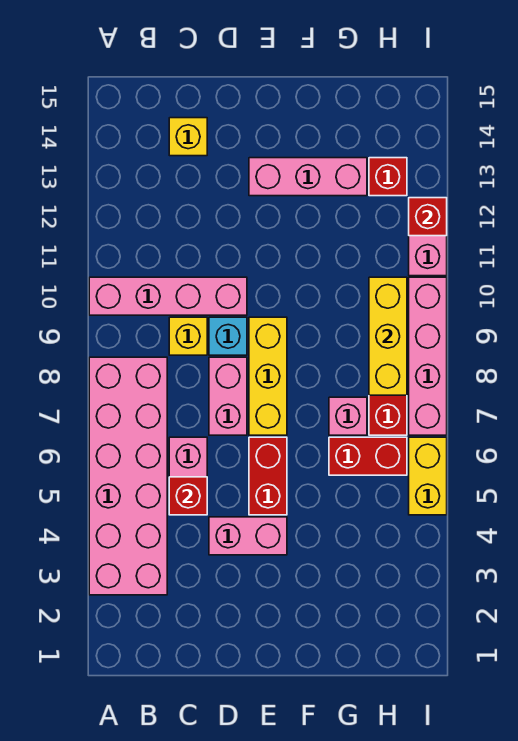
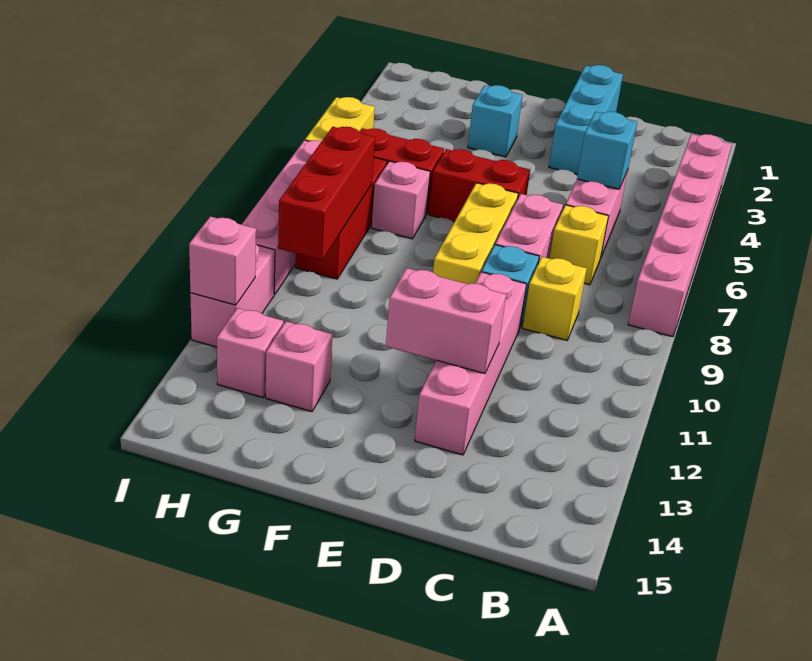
pink brick A3:B8 level 1 -> pink brick A3:A8 level 1
pink brick A10:D10 level 1 -> pink brick D10:D13 level 1
red brick C5 level 2 -> cyan brick C5 level 2
yellow brick C14 level 1 -> yellow brick C7 level 1
none -> cyan brick D1:D3 level 1
pink brick D4:E4 level 1 -> pink brick D12:E12 level 2
red brick E5:E6 level 1 -> red brick E6:F6 level 1
pink brick E13:G13 level 1 -> pink brick G13 level 1
none -> cyan brick F3 level 1
yellow brick H8:H10 level 2 -> red brick H8:H10 level 2
red brick H13 level 1 -> pink brick H13 level 1
red brick I12 level 2 -> pink brick I12 level 2

